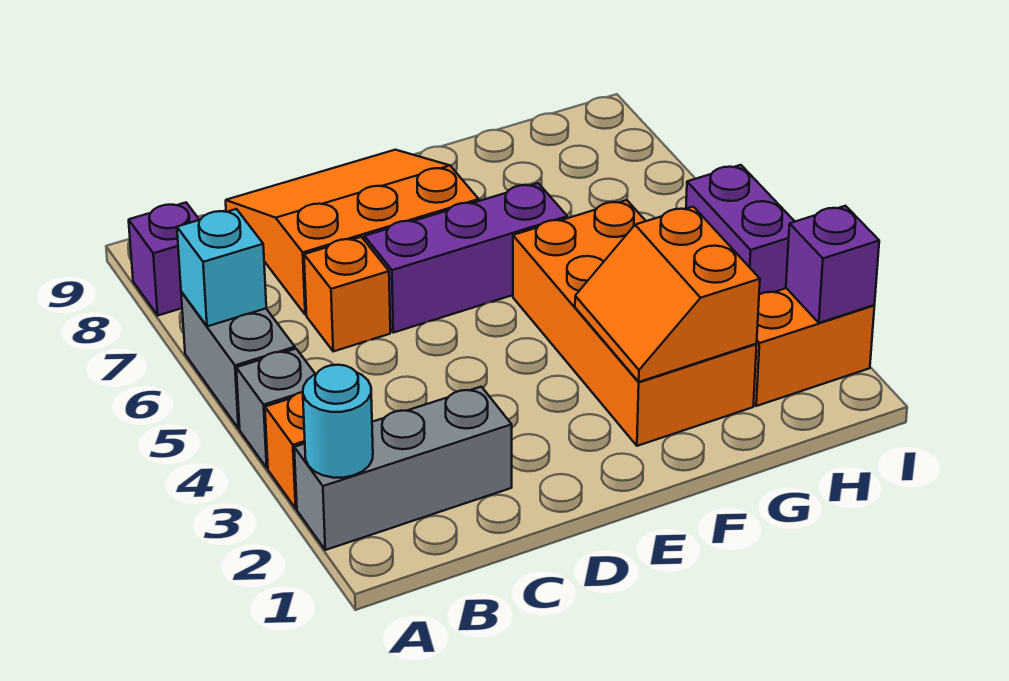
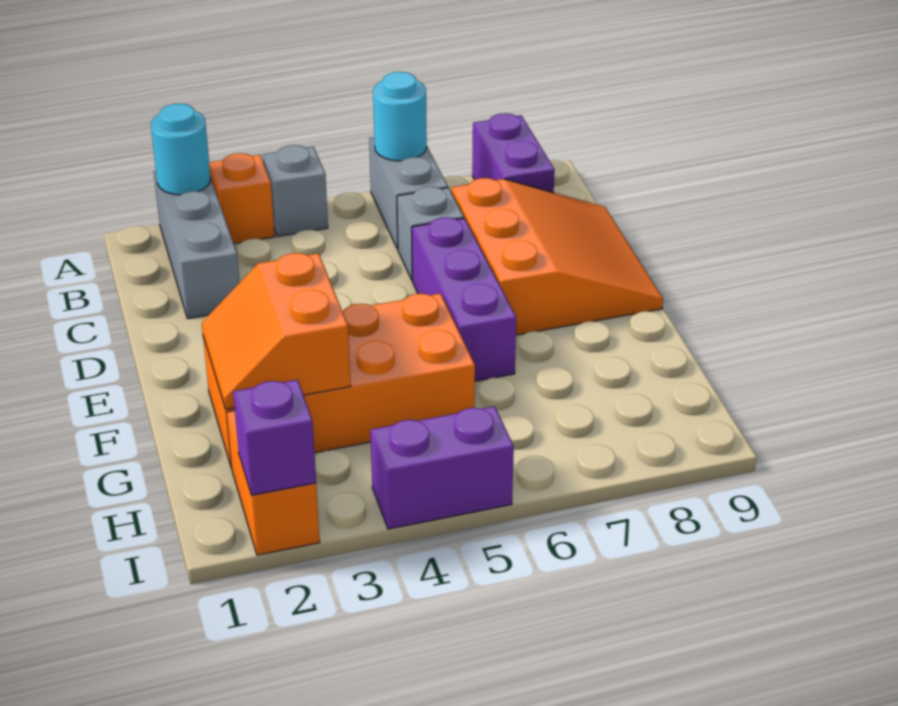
grey brick A5:A6 level 1 -> grey brick A6:B6 level 1
cyan brick A6 level 2 -> cyan round brick A6 level 2
purple brick A8 level 1 -> purple brick A8:B8 level 1
orange brick C6 level 1 -> grey brick C6 level 1
orange slope F2:G3 level 2 top G -> orange slope F2:G3 level 2 top 3

